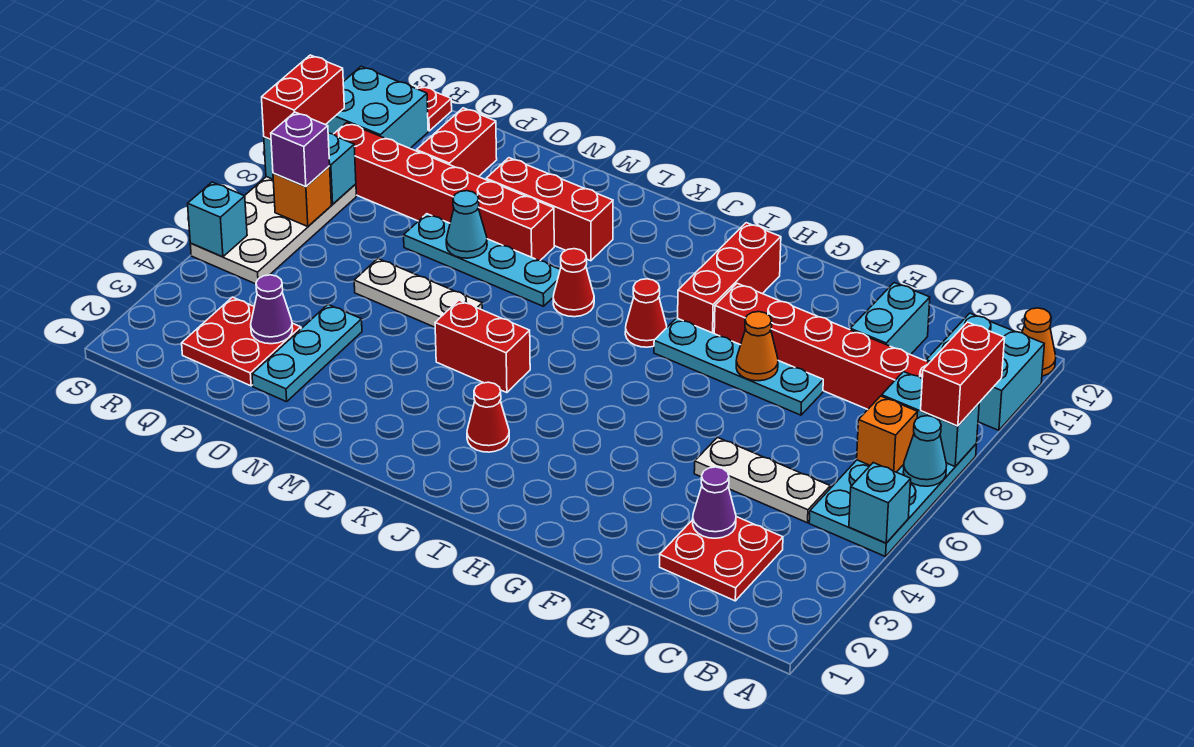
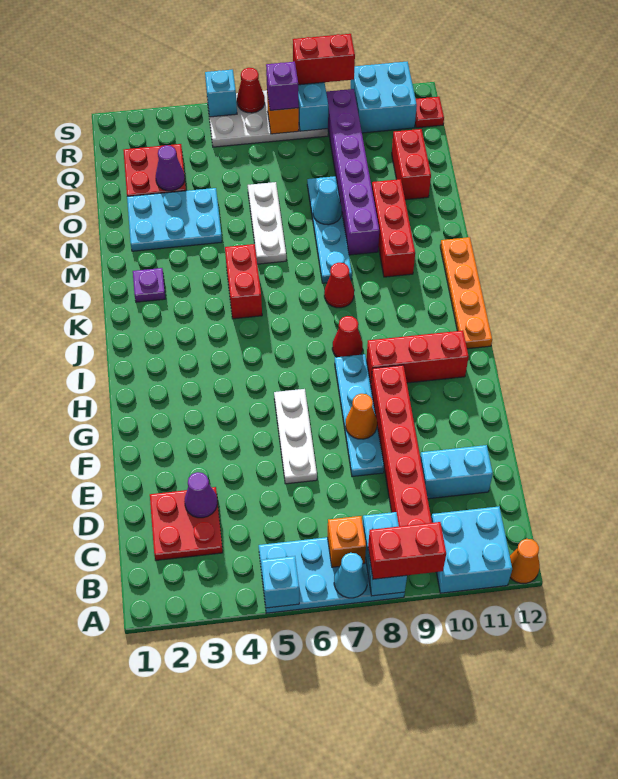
white plate C5:E5 level 1 -> white plate E6:G6 level 1
none -> orange plate I12:L12 level 1
red cone J3 level 1 -> red cone S6 level 2
none -> purple plate L2 level 1
red brick M9:R9 level 1 -> purple brick M9:R9 level 1
cyan plate O2:O4 level 1 -> cyan plate N2:O4 level 1
red brick P10:P11 level 1 -> red brick O11:P11 level 1

